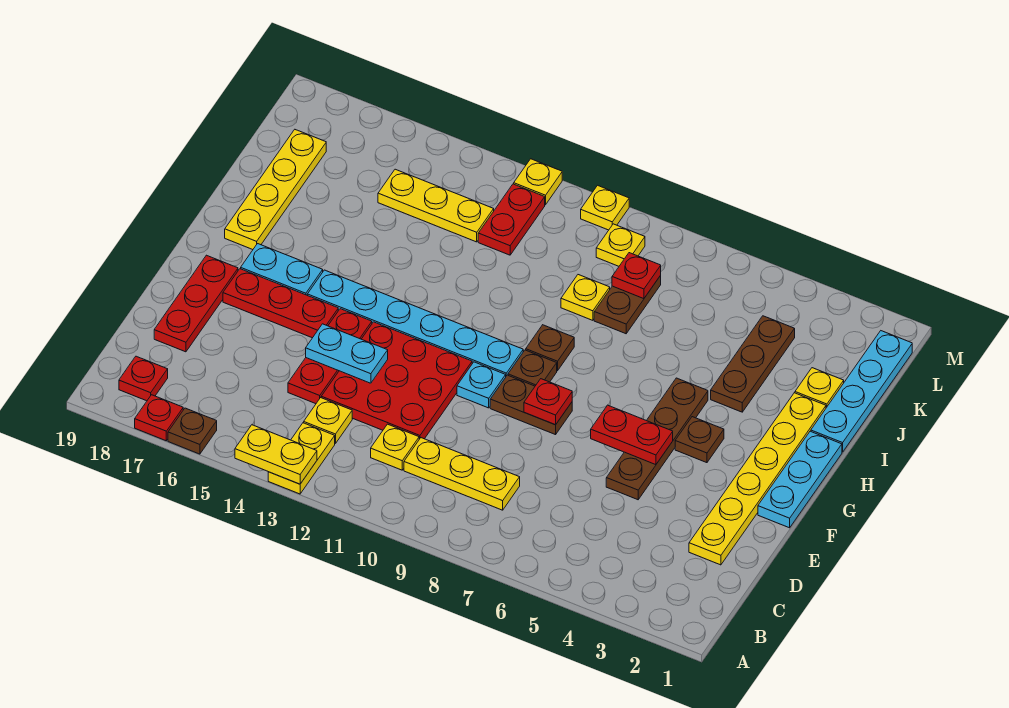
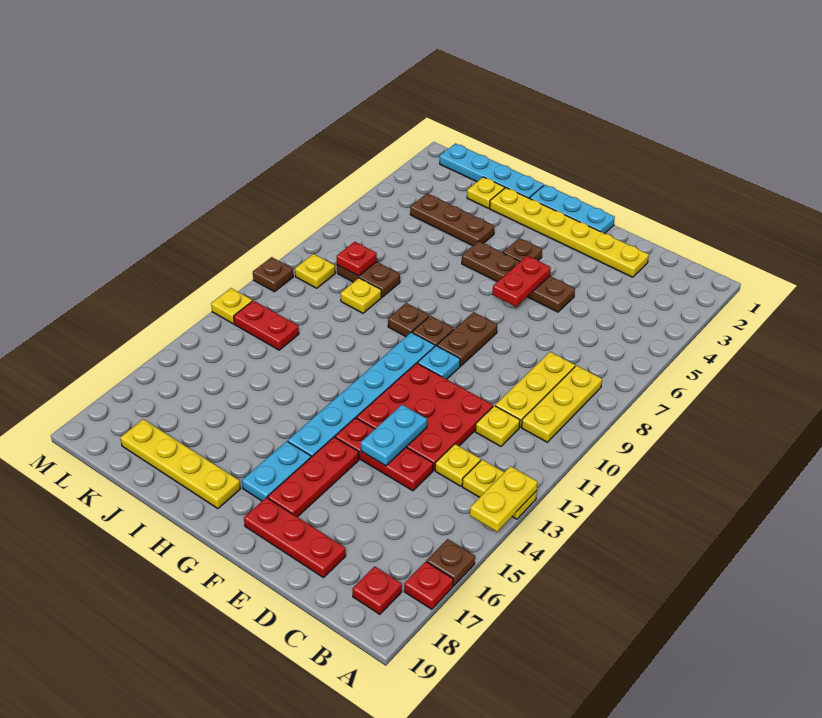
red plate F8 level 2 -> none
yellow plate K13:K15 level 1 -> yellow plate B8:B10 level 1
yellow plate M10 level 1 -> brown plate M10 level 1

